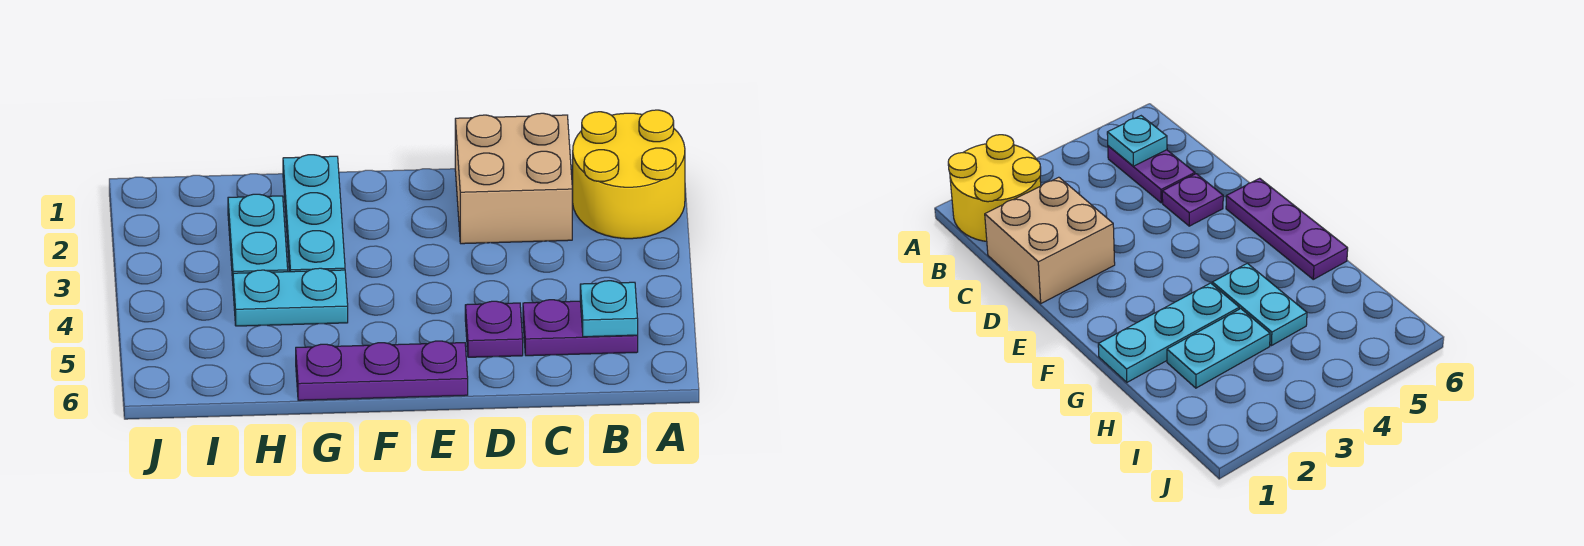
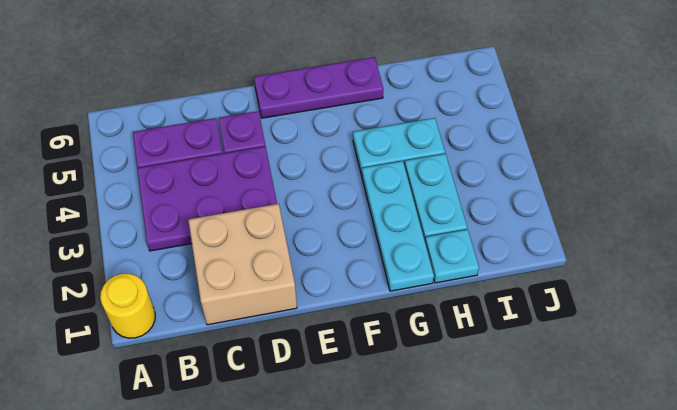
yellow round brick A1:B2 level 1 -> yellow round brick A1 level 1
none -> purple plate B3:D4 level 1
cyan plate B5 level 2 -> cyan plate H1 level 1

